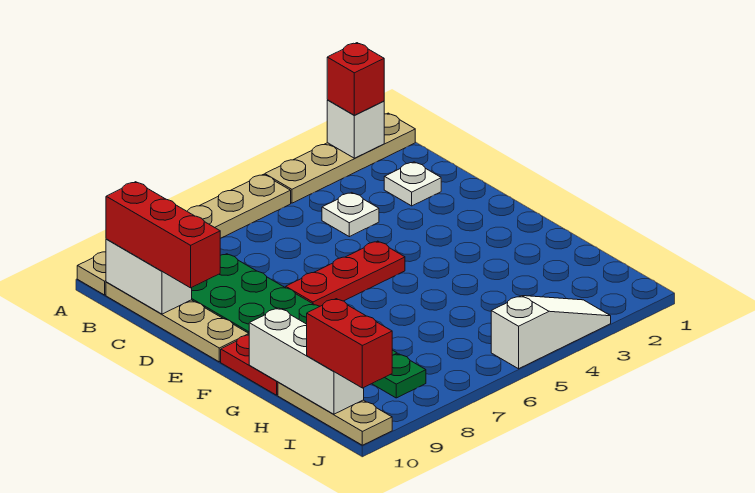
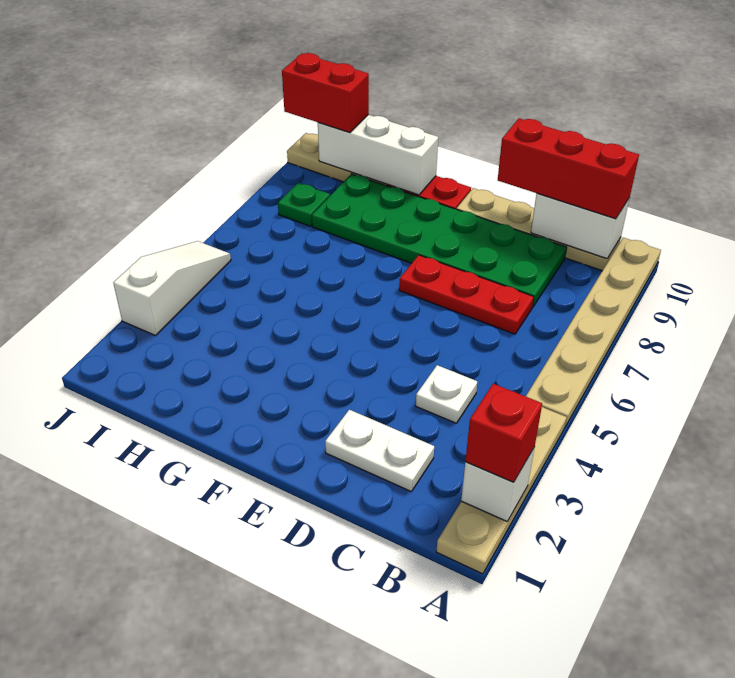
white plate C2 level 1 -> white plate C2:D2 level 1
red plate E5:E7 level 1 -> red plate C7:E7 level 1
white slope J3:J5 level 1 top 5 -> white slope J3:J5 level 1 top 3

